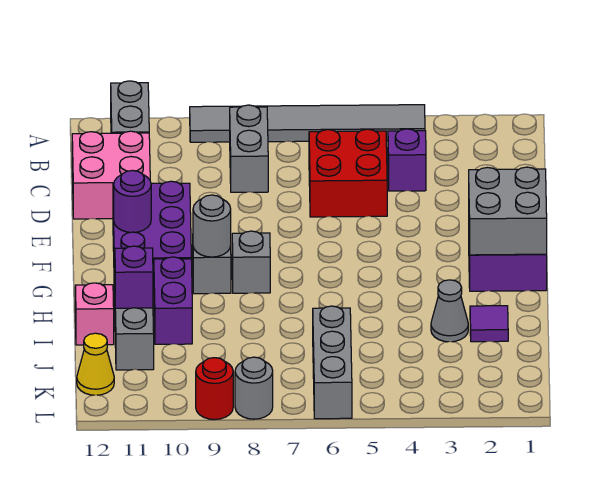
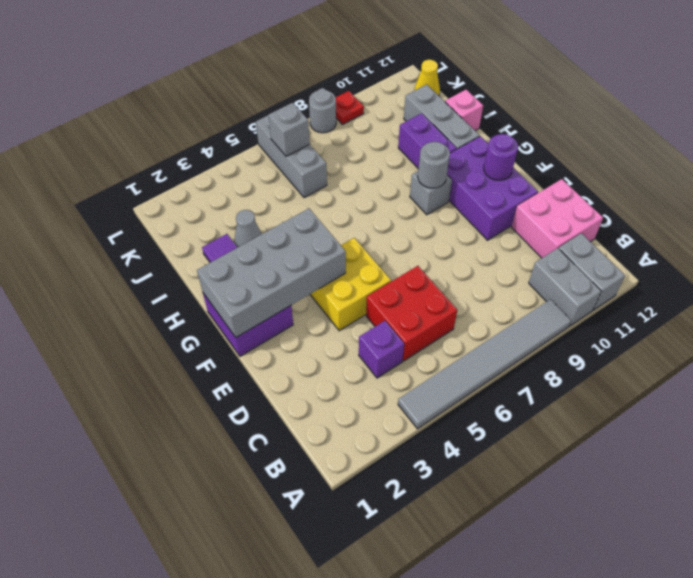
grey brick B8:C8 level 1 -> grey brick A10:B10 level 1
none -> yellow brick E4:F5 level 1
grey brick F1:G2 level 2 -> grey brick F1:G4 level 2
grey brick G8 level 1 -> grey brick K6 level 2
purple brick I11 level 2 -> none
red round brick L9 level 1 -> red plate L9 level 1

